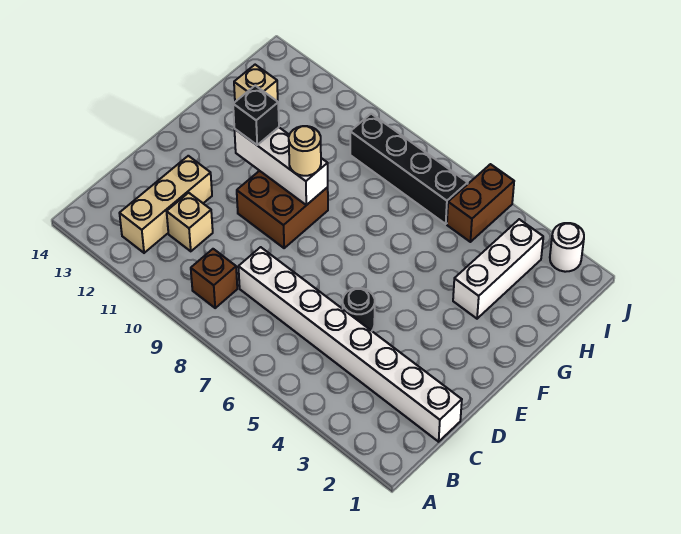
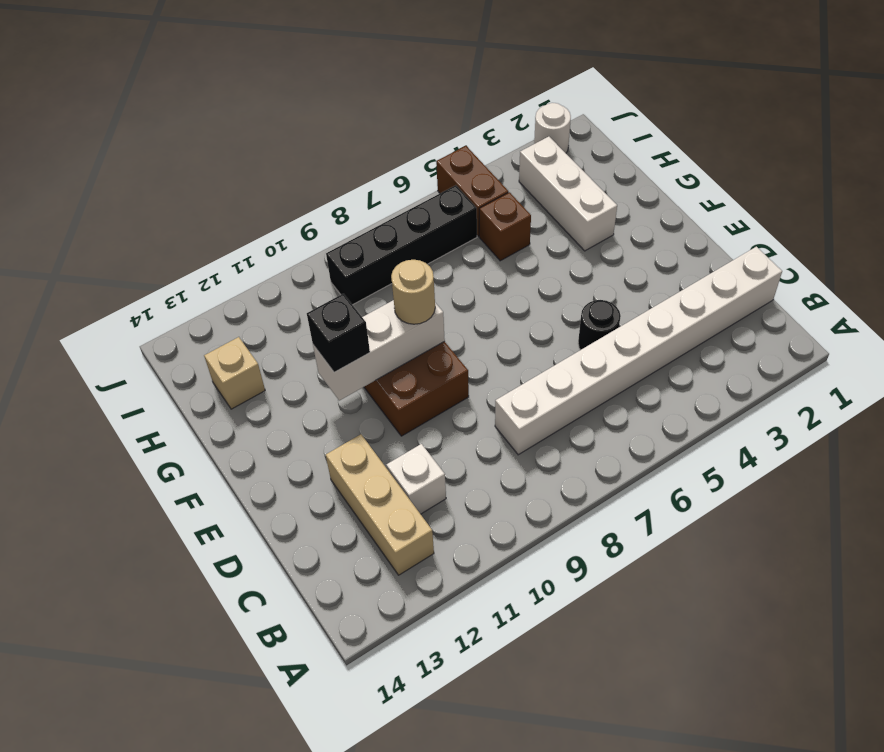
brown brick B9 level 1 -> brown brick H5 level 1
tan brick C11 level 1 -> white brick C11 level 1

